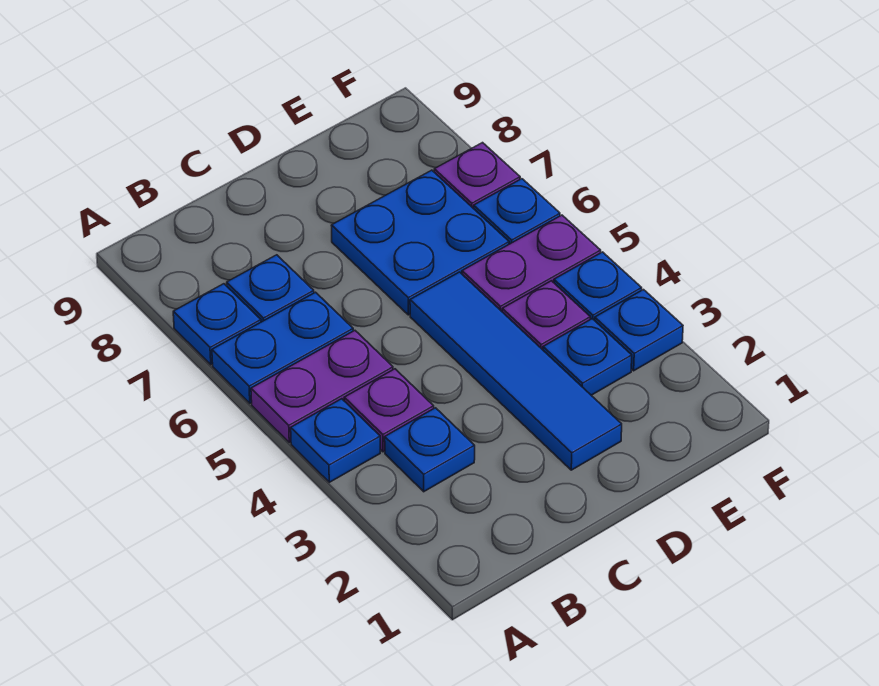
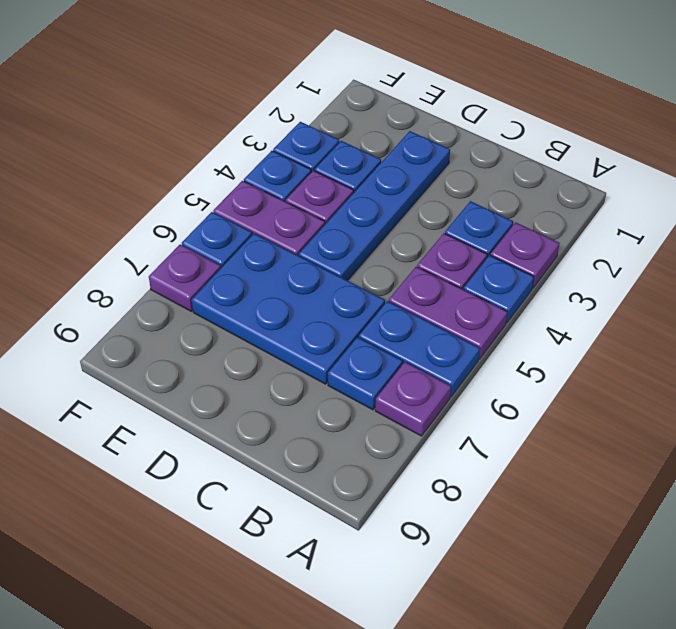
none -> purple plate A3 level 1
blue plate A7 level 1 -> purple plate A7 level 1
blue tile D2:D5 level 1 -> blue plate D2:D5 level 1
blue plate D6:E7 level 1 -> blue plate C6:E7 level 1

